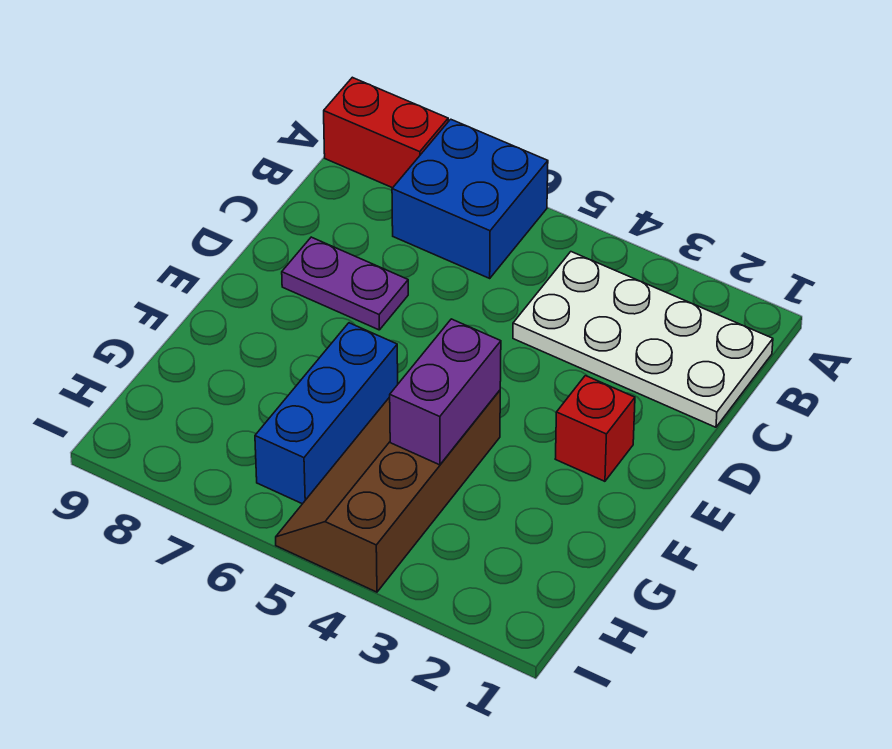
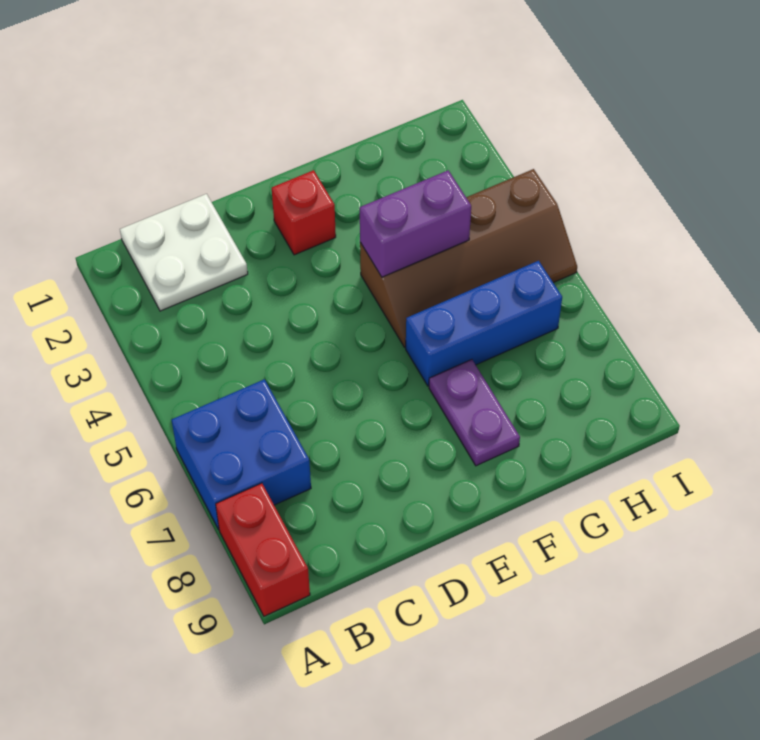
white plate B1:C4 level 1 -> white plate B1:C2 level 1
purple plate D7:D8 level 1 -> purple plate F7:F8 level 1

